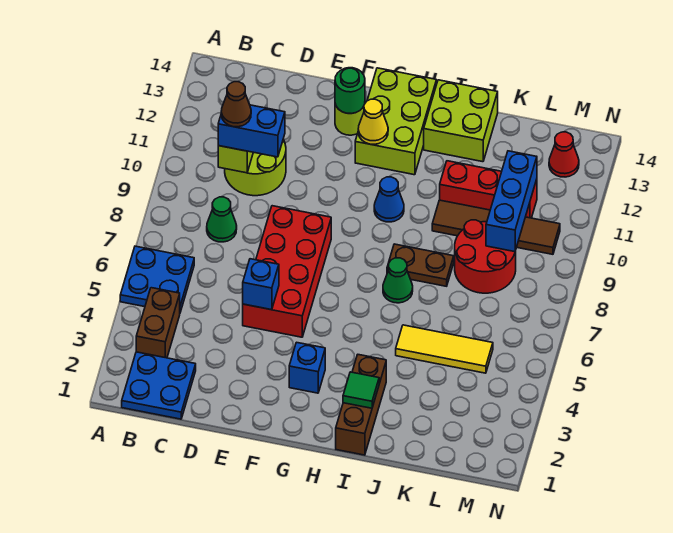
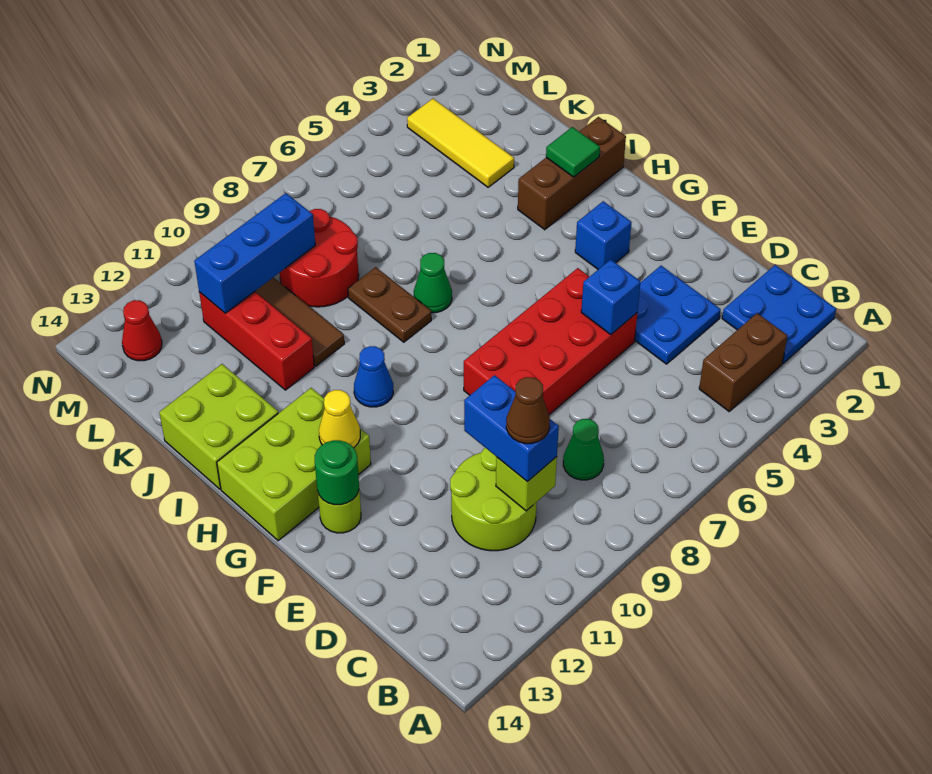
blue plate A5:B6 level 1 -> blue plate D3:E4 level 1
yellow tile J5:L5 level 1 -> yellow tile K3:M3 level 1

